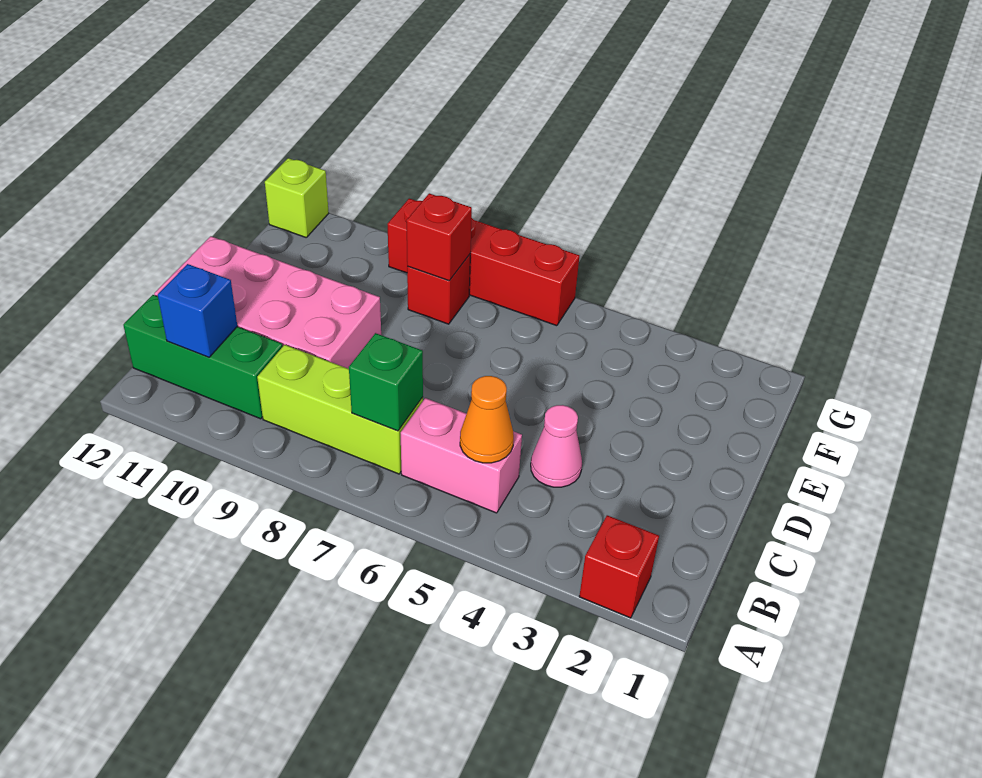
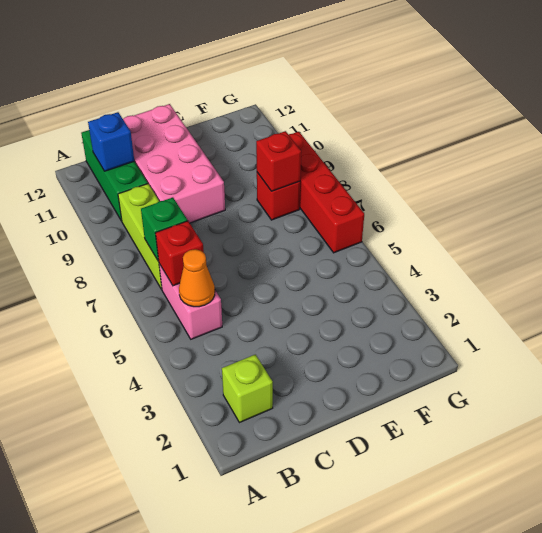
red brick A2 level 1 -> red brick B6 level 2
pink cone C4 level 1 -> none
lime brick G12 level 1 -> lime brick B2 level 1

